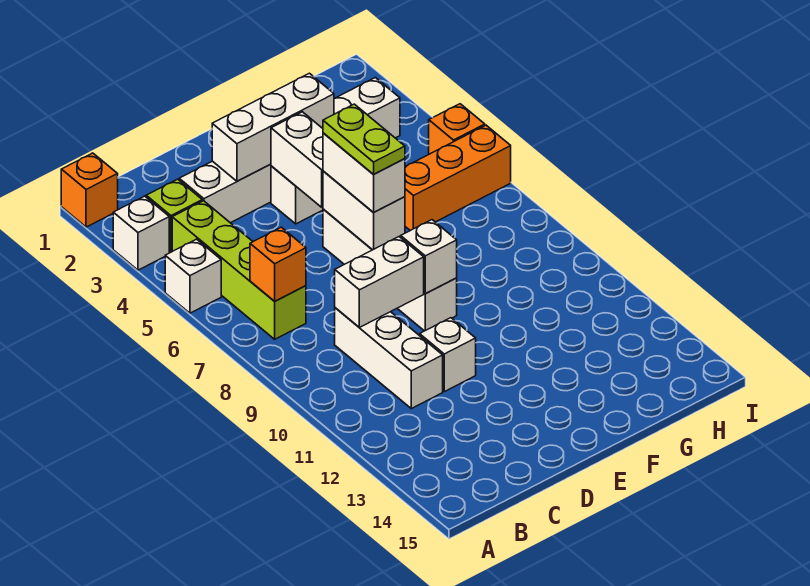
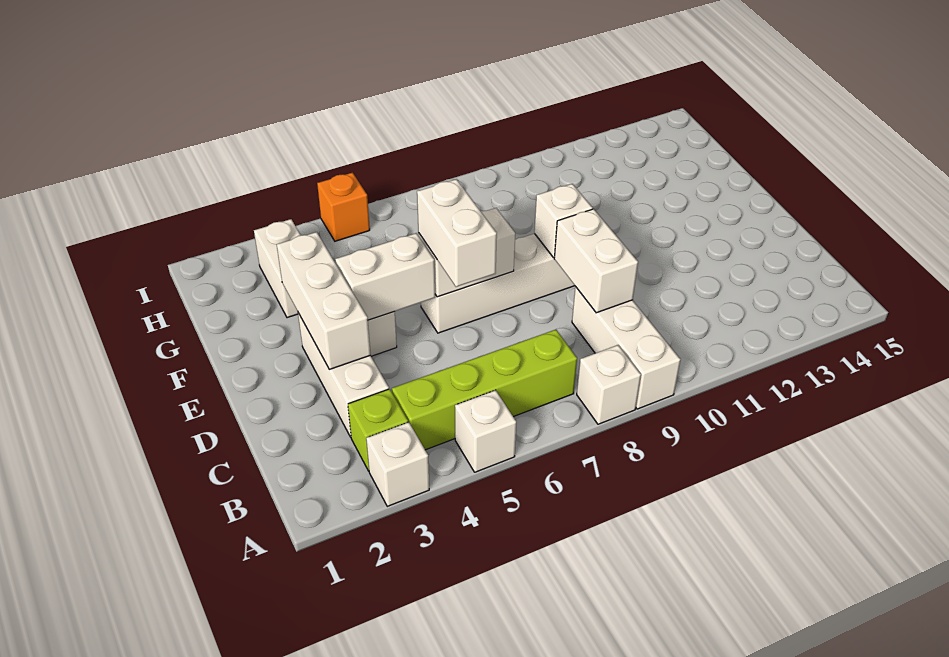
orange brick A1 level 1 -> none
orange brick B7 level 2 -> none
white brick C9:C11 level 1 -> white brick A9:C9 level 1
white brick D11 level 1 -> white brick A8 level 1
white brick E6:E7 level 3 -> white brick D6:E6 level 3
lime plate E6:E7 level 4 -> none
orange brick G6:I6 level 1 -> none

